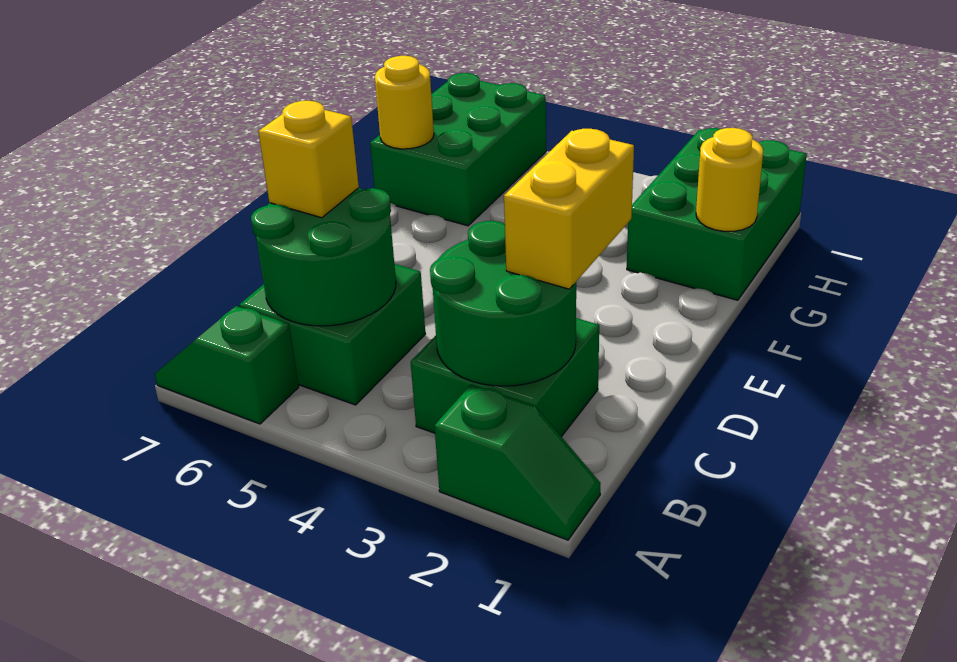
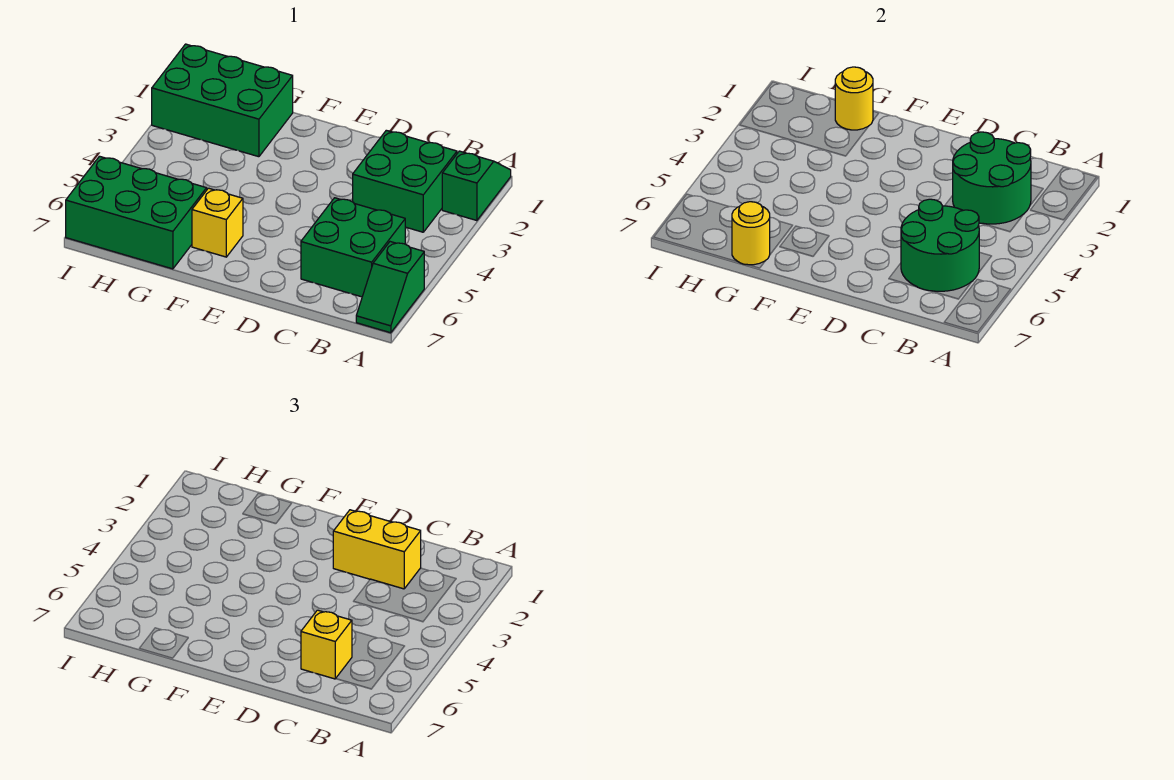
none -> yellow brick F6 level 1

